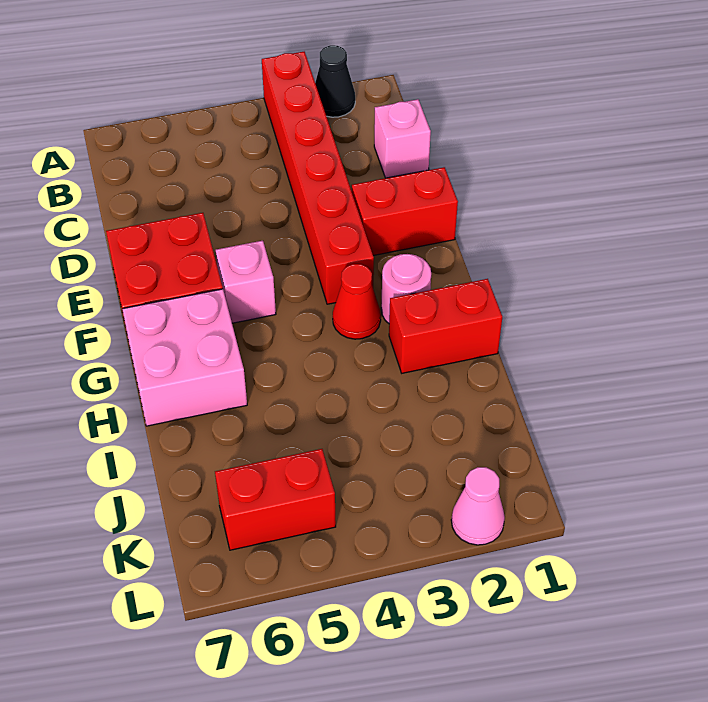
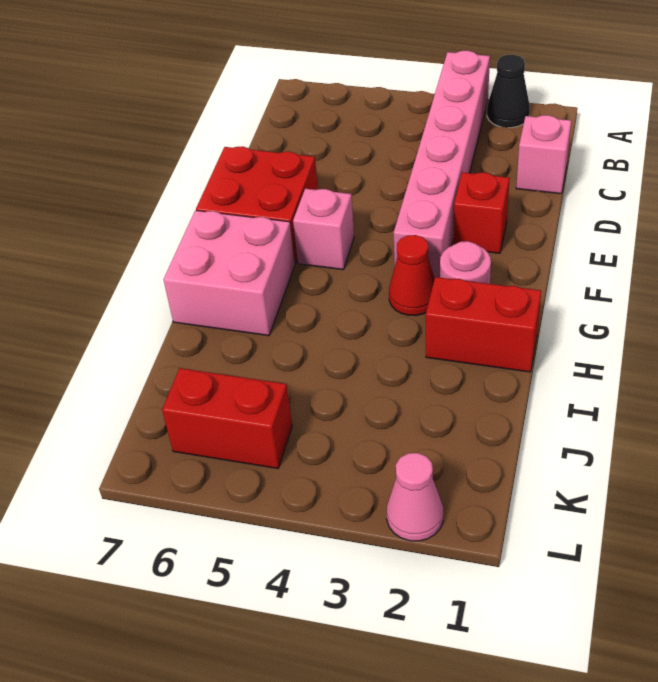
red brick A3:F3 level 1 -> pink brick A3:F3 level 1
red brick E1:E2 level 1 -> red brick E2 level 1

